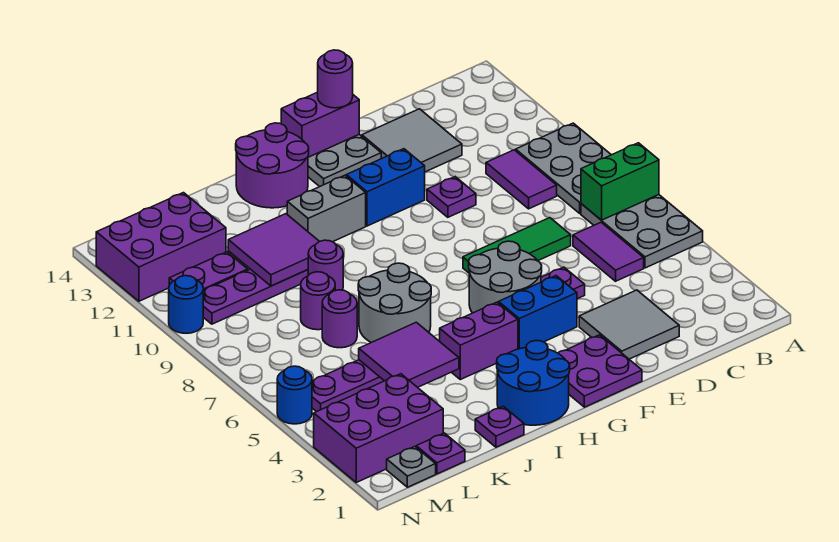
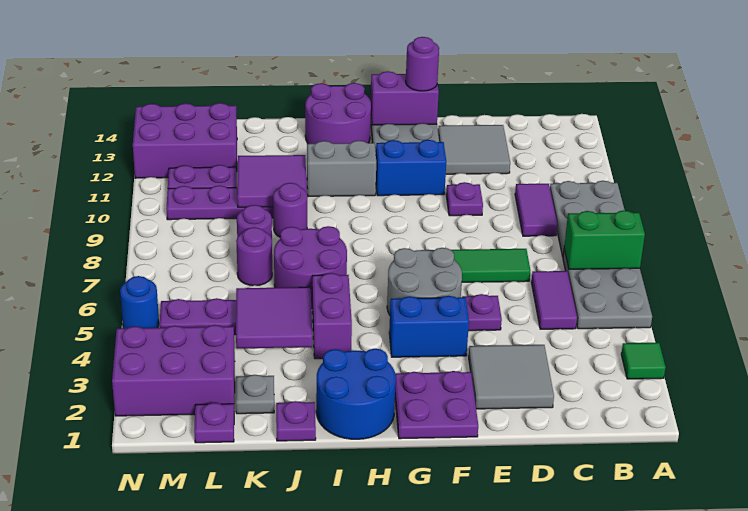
none -> green tile A3 level 1
purple brick H4:I4 level 1 -> purple brick I4:I5 level 1
grey round brick I6:J7 level 1 -> purple round brick I6:J7 level 1
grey plate M1 level 1 -> grey plate K2 level 1
blue round brick N10 level 1 -> none

